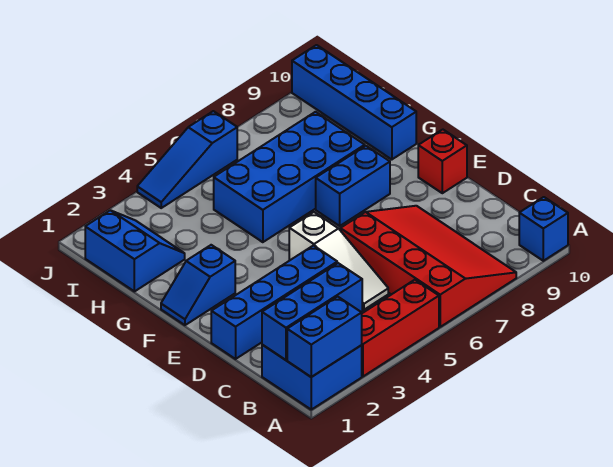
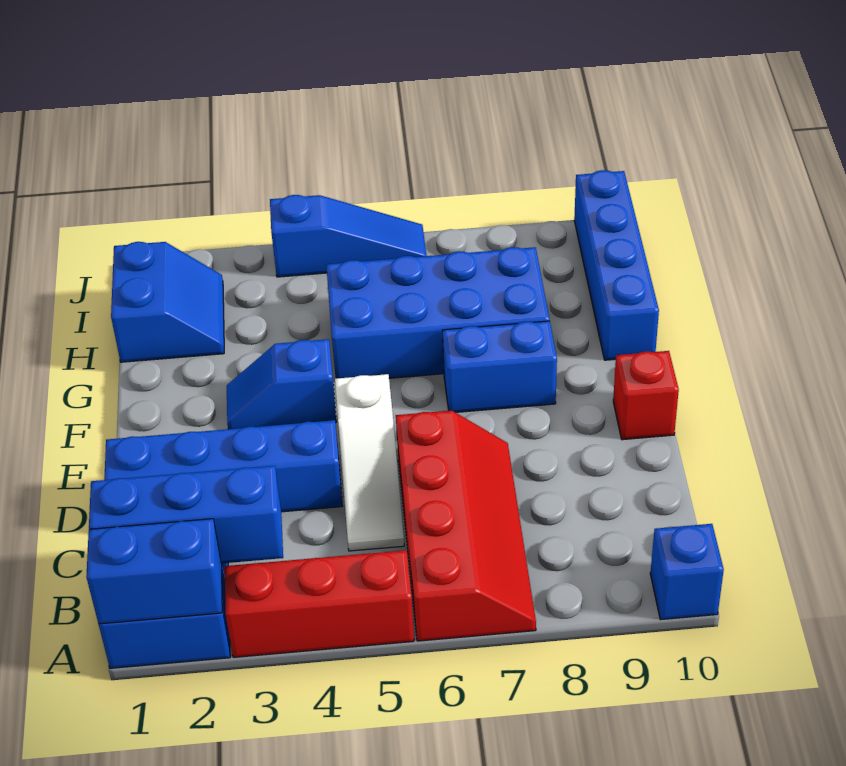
red slope A6:D8 level 1 top 6 -> red slope A6:D7 level 1 top 6
blue slope F1:F2 level 1 top 2 -> blue slope F3:F4 level 1 top 4
blue slope J4:J6 level 1 top 6 -> blue slope J4:J6 level 1 top 4

